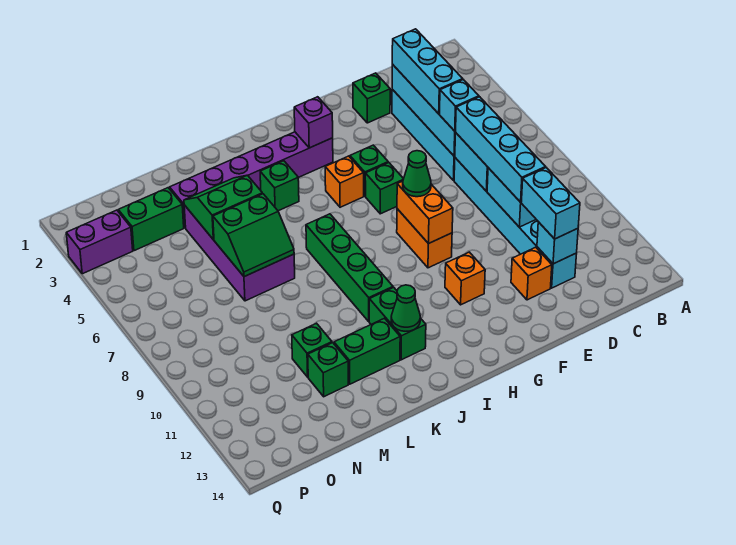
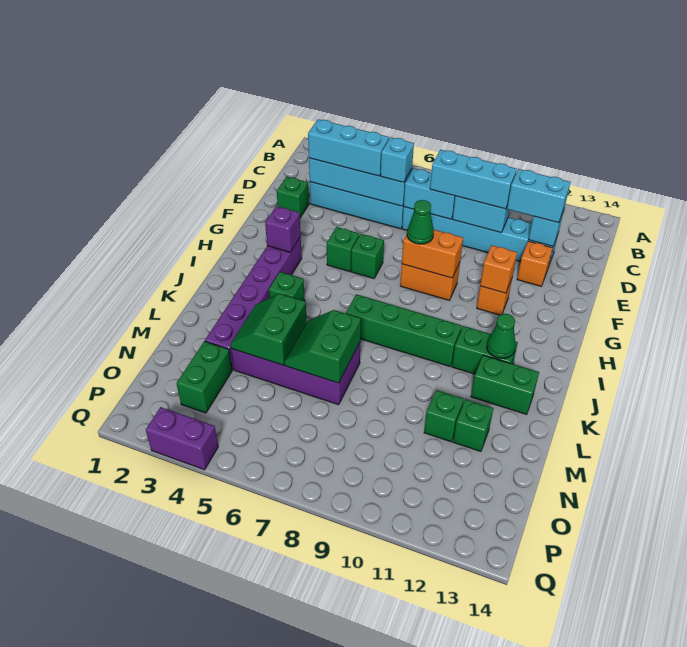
cyan brick D7:D10 level 3 -> cyan brick D8:D10 level 3
orange brick H5 level 1 -> orange brick G11 level 2
green brick K12:L12 level 1 -> green brick K12:K13 level 1
green slope L6:M7 level 2 top 6 -> green slope L6:M7 level 2 top 7
purple brick P3:Q3 level 1 -> purple brick Q3:Q4 level 1

